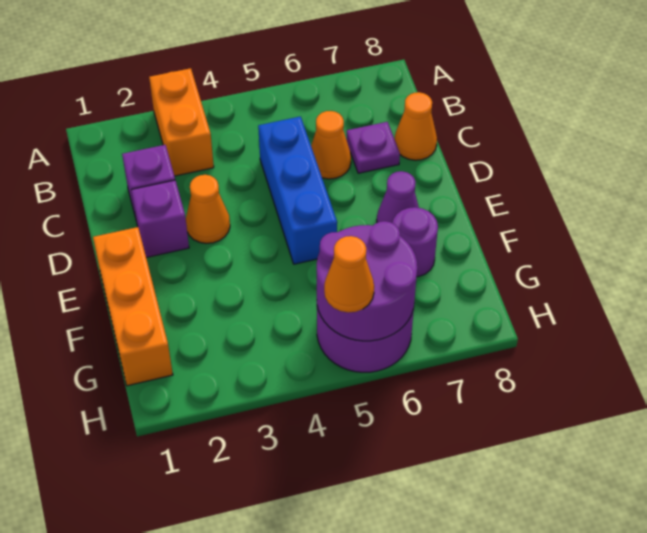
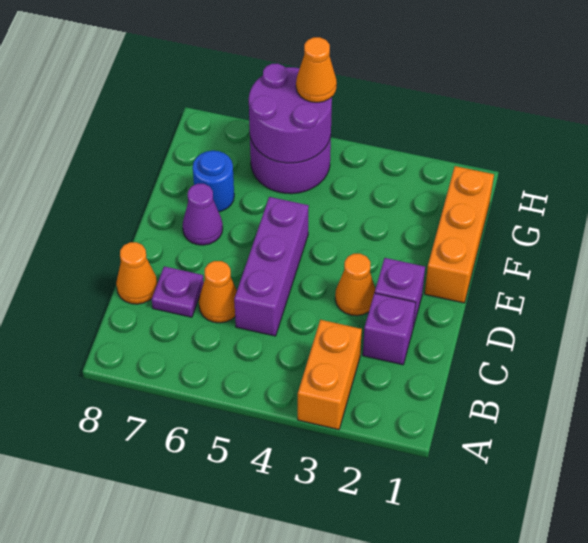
blue brick C5:E5 level 1 -> purple brick C5:E5 level 1
purple round brick F7 level 1 -> blue round brick F7 level 1

